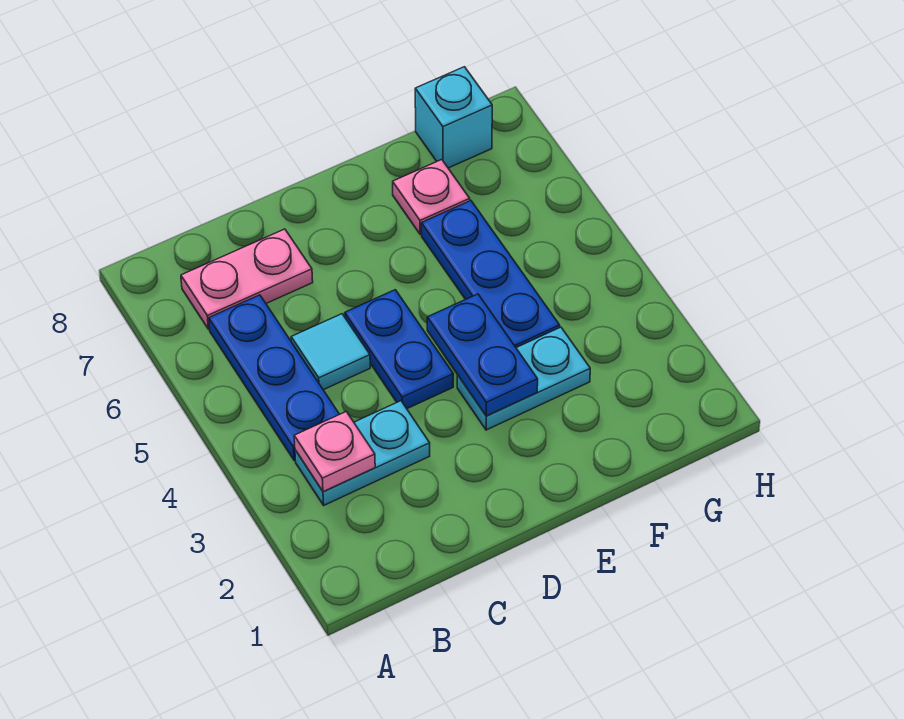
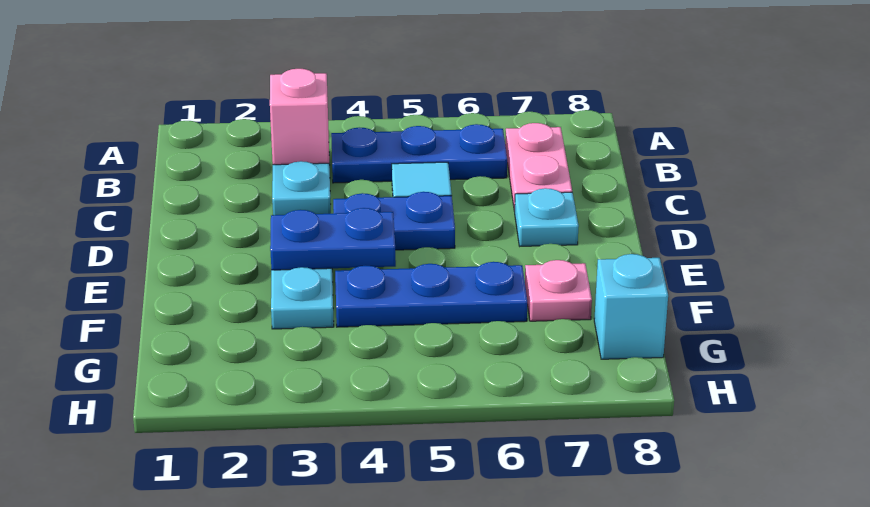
pink plate B3 level 2 -> pink brick B3 level 2
none -> cyan plate D7 level 1

